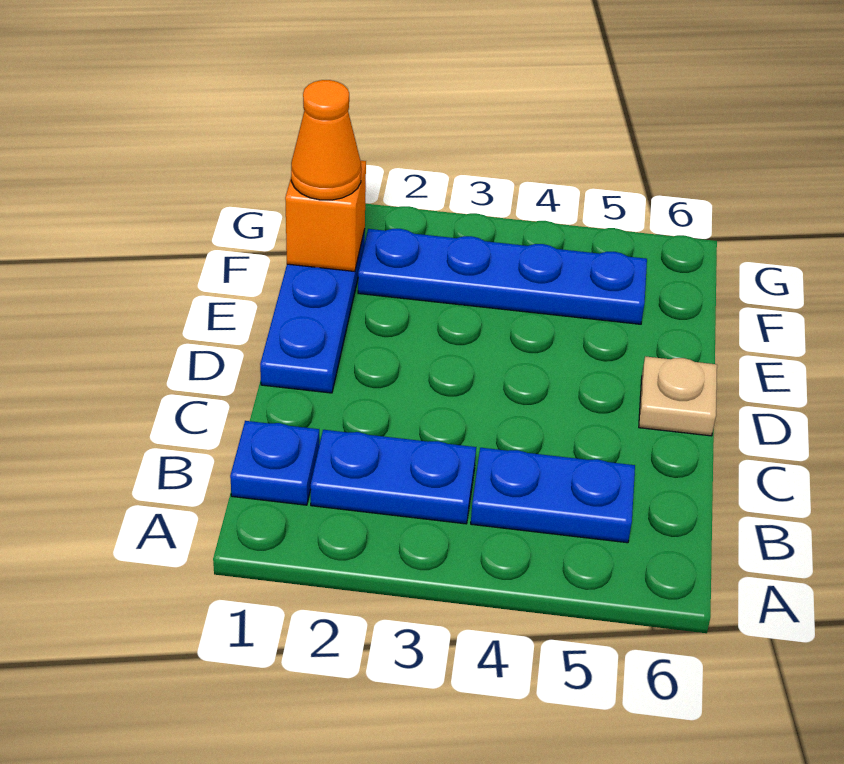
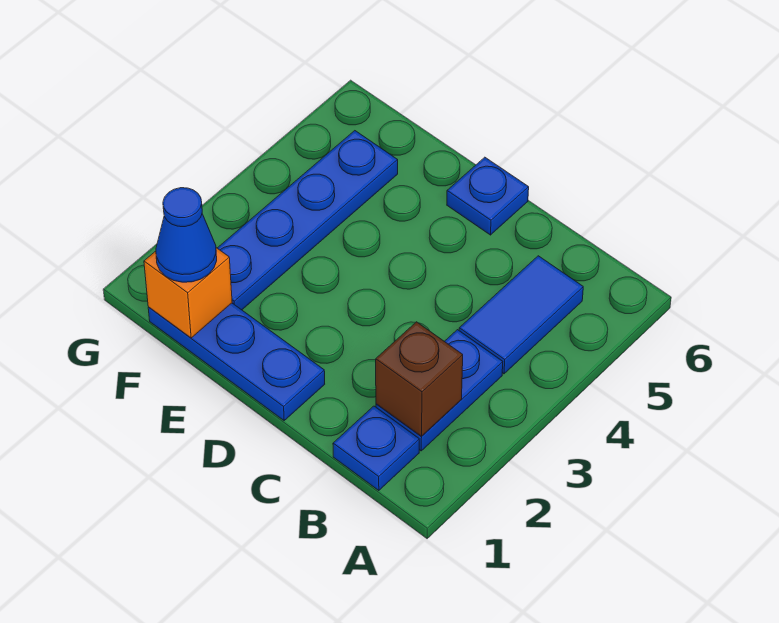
none -> brown brick B2 level 2
blue plate B4:B5 level 1 -> blue tile B4:B5 level 1
tan plate D6 level 1 -> blue plate D6 level 1
orange cone F1 level 3 -> blue cone F1 level 3

